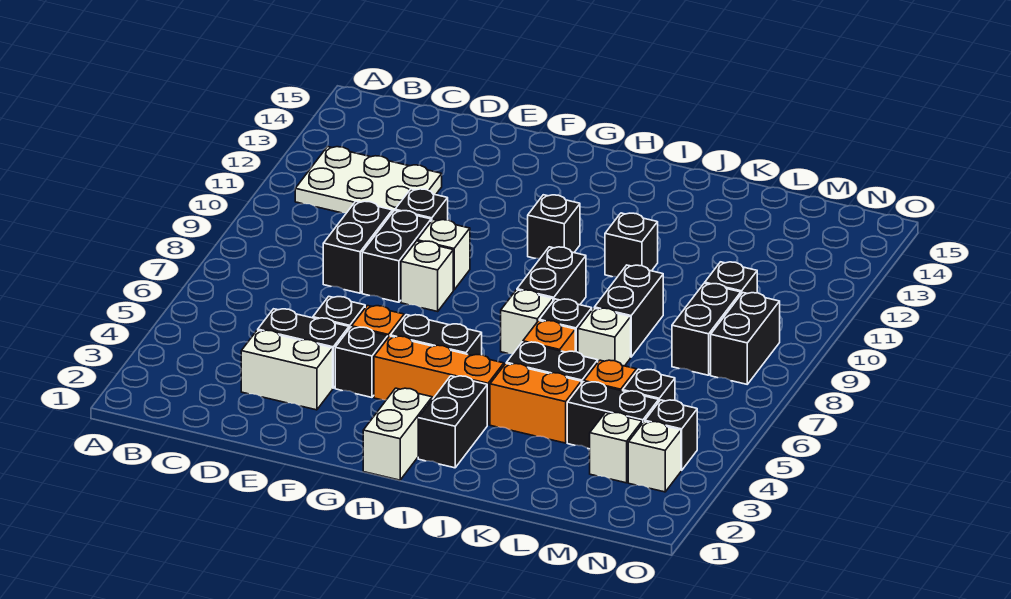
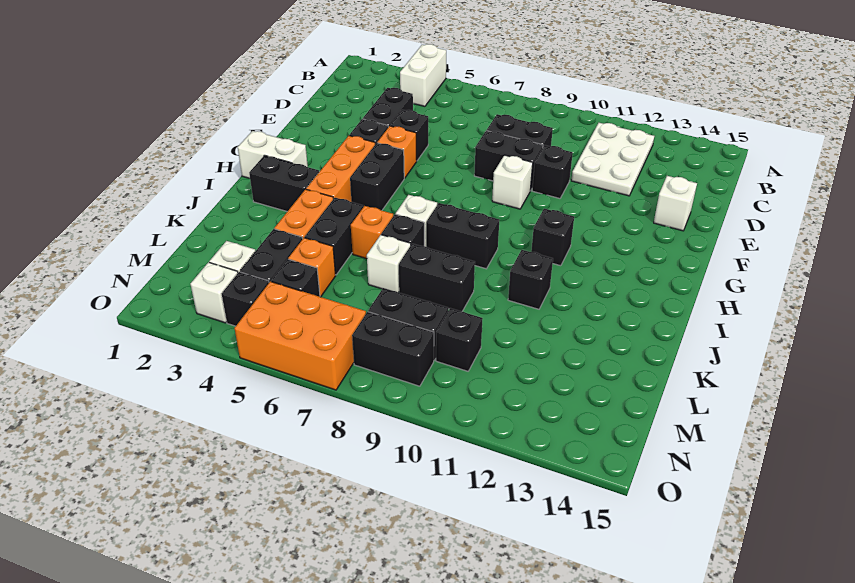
white brick D3:E3 level 1 -> white brick A4:B4 level 1
white brick F8 level 1 -> white brick E14 level 1
none -> orange brick N5:O7 level 1

